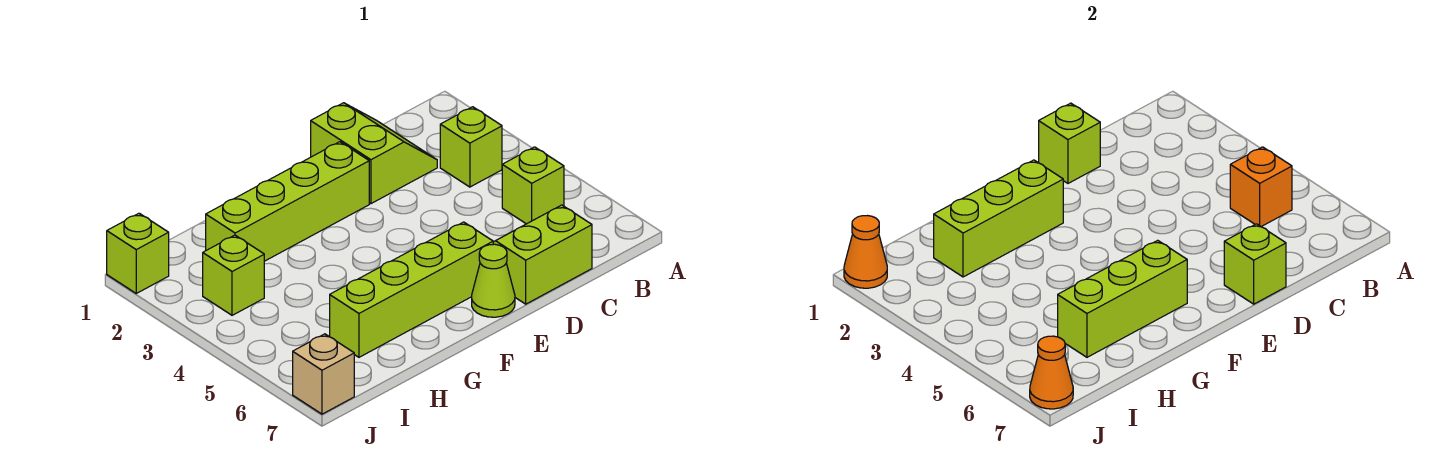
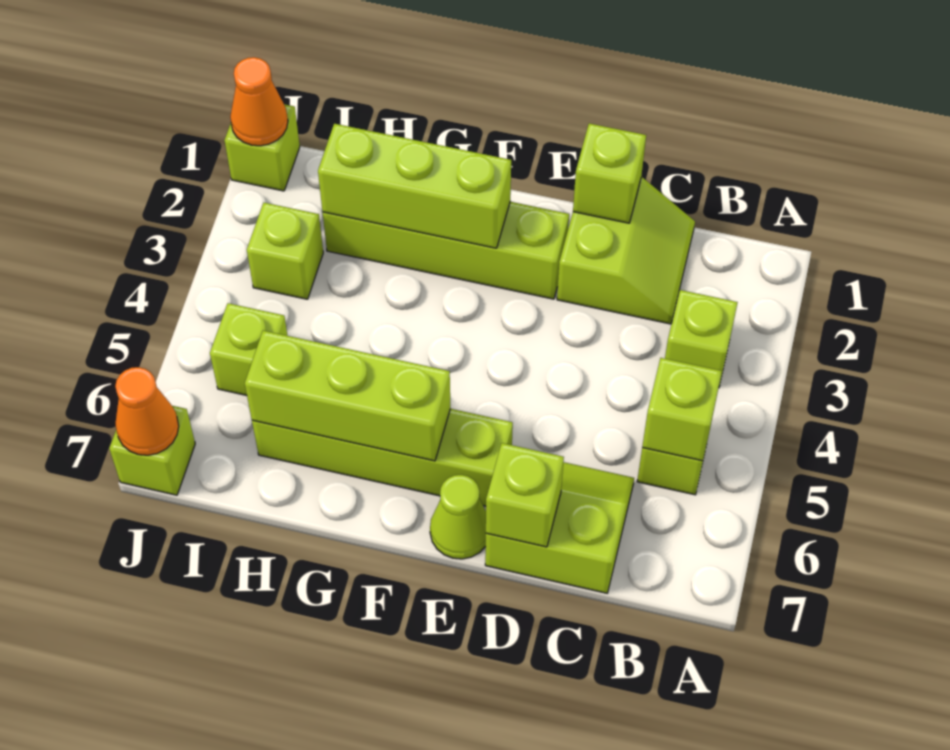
orange brick B5 level 2 -> lime brick B5 level 2
none -> lime brick I5 level 1
tan brick J7 level 1 -> lime brick J7 level 1

